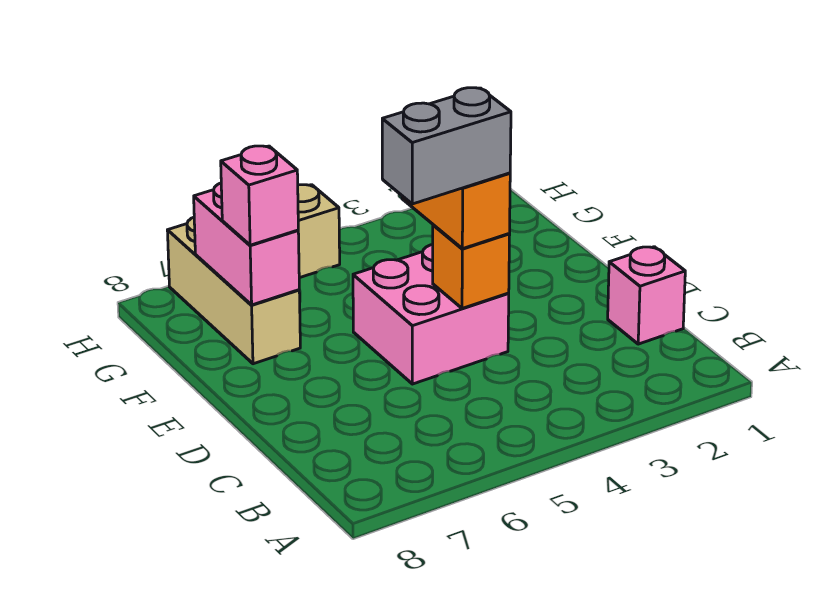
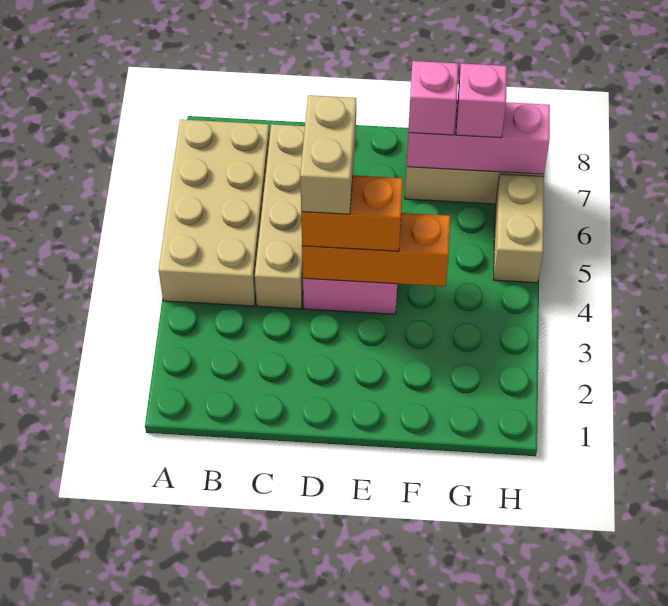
none -> tan brick A4:B7 level 1
pink brick C1 level 1 -> pink brick G7 level 3
none -> tan brick C4:C7 level 1
orange brick D4 level 2 -> orange brick D4:F4 level 2
grey brick D4:D5 level 4 -> tan brick D4:D5 level 4
pink brick F7:G7 level 2 -> pink brick F7:H7 level 2

